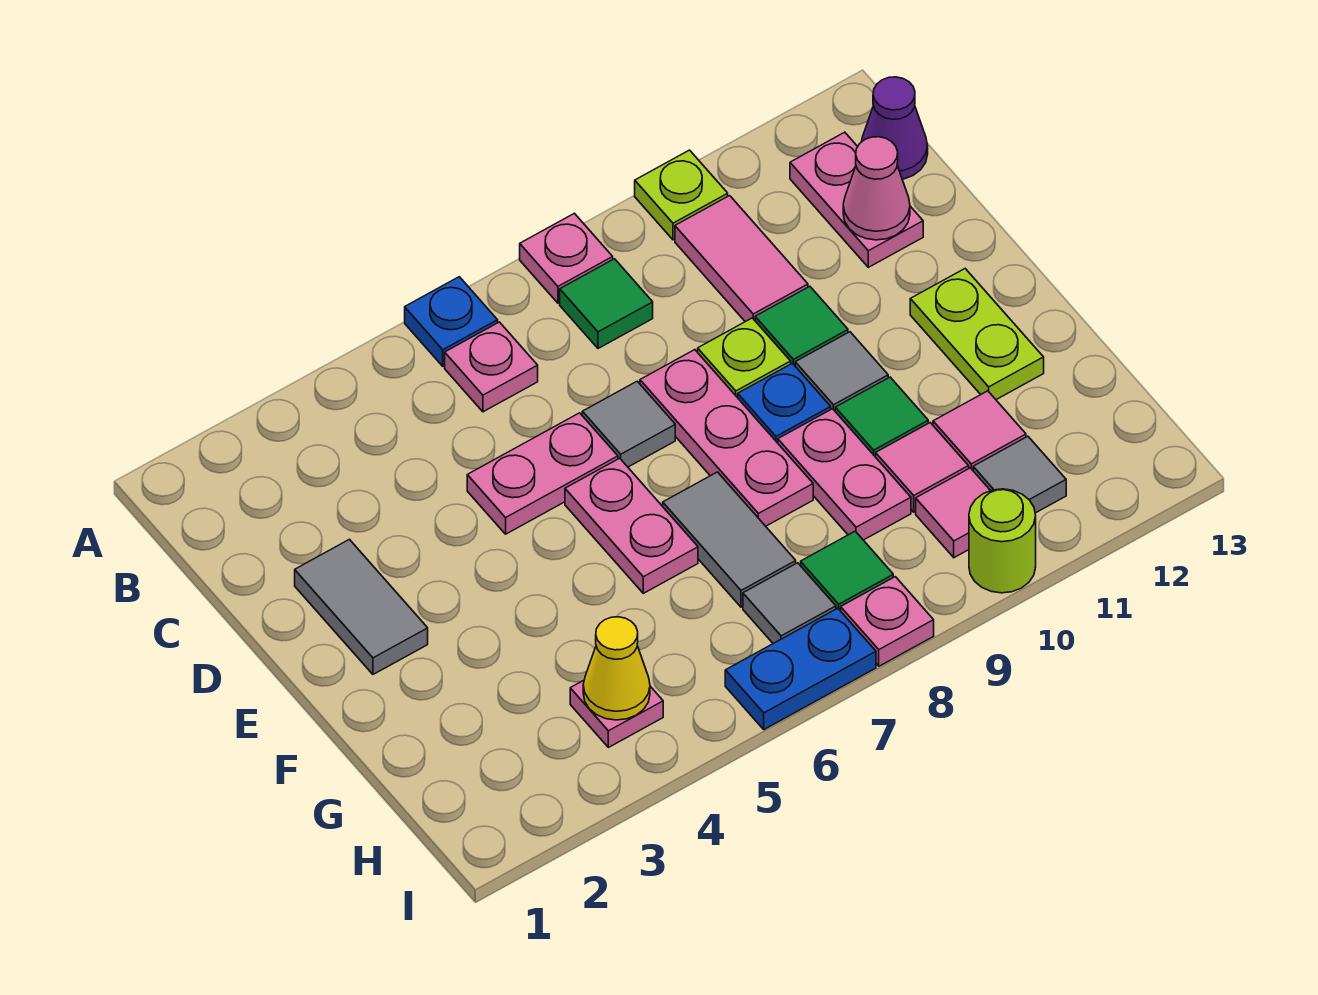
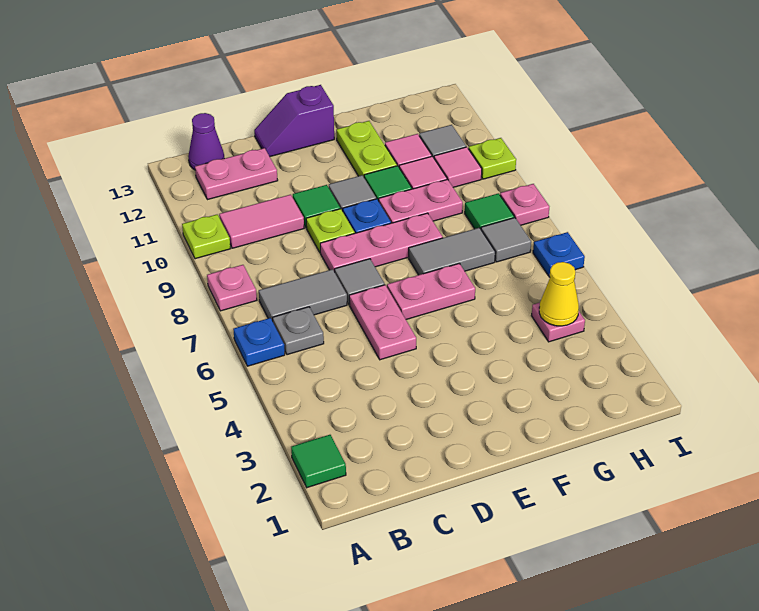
pink plate B6 level 1 -> grey plate B6 level 1
green tile B8 level 1 -> green tile A2 level 1
pink cone C12 level 2 -> none
grey tile D2:E2 level 1 -> grey tile B7:C7 level 1
none -> purple slope D13:E13 level 1 top E
lime plate E12:F12 level 1 -> lime plate F11:F12 level 1
blue plate I6:I7 level 1 -> blue plate I6 level 1
lime round brick I10 level 1 -> lime plate I10 level 1

